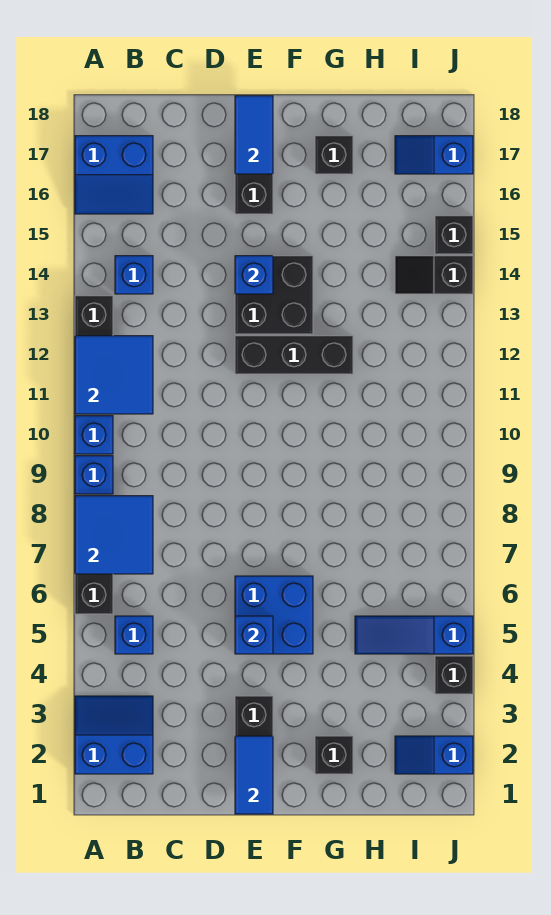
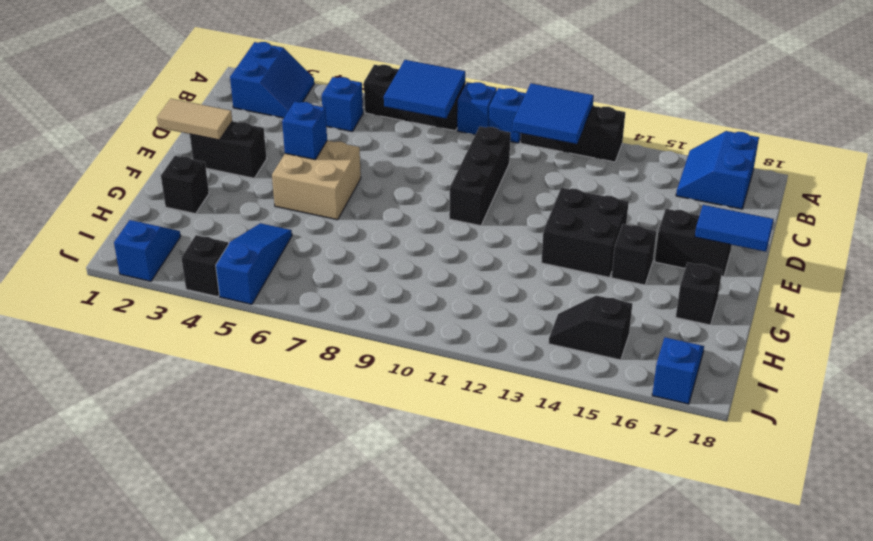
blue brick B14 level 1 -> none
blue tile E1:E2 level 2 -> tan tile E1:E2 level 2
blue brick E5:F6 level 1 -> tan brick E5:F6 level 1
black brick E12:G12 level 1 -> black brick C10:E10 level 1
blue brick E14 level 2 -> none
black slope I14:J14 level 1 top J -> black slope I14:I15 level 1 top 15
black brick J15 level 1 -> black brick F15 level 1

